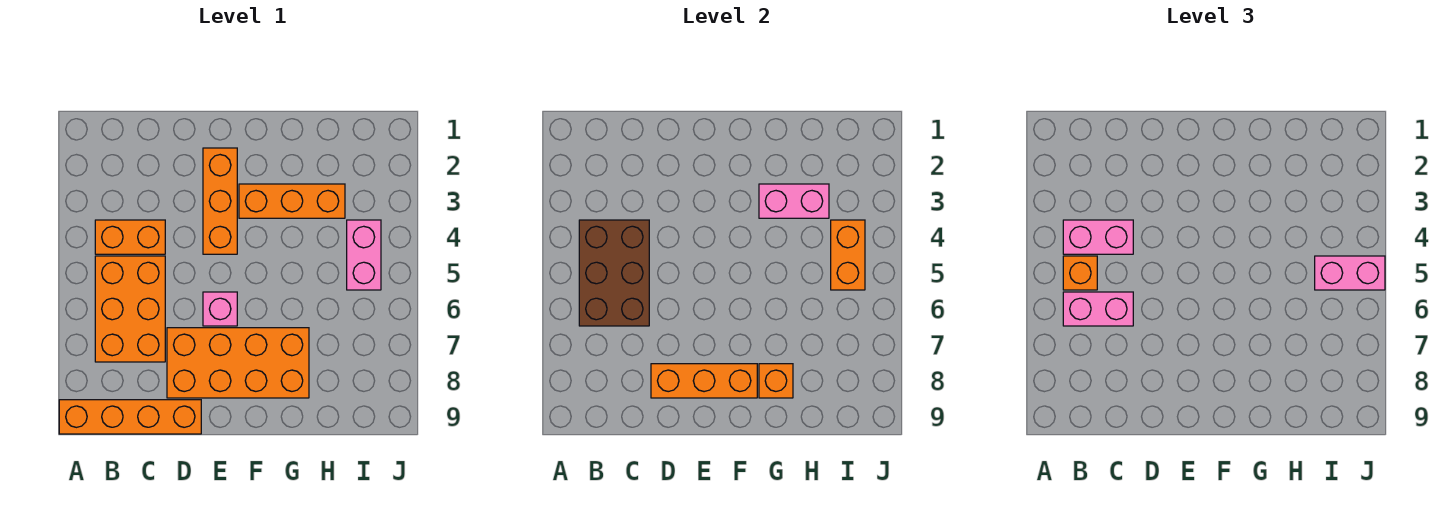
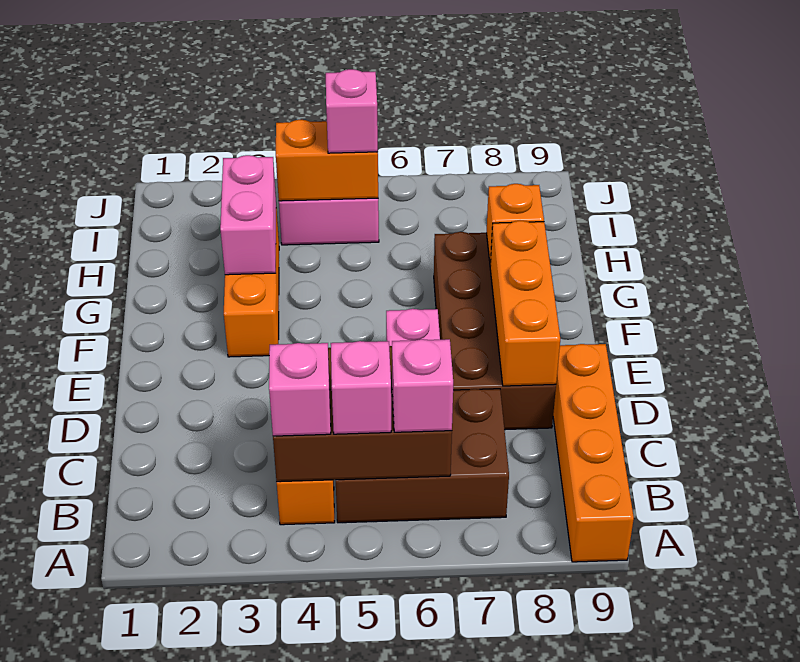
pink brick B4:C4 level 3 -> pink brick B4 level 3
orange brick B5:C7 level 1 -> brown brick B5:C7 level 1
orange brick B5 level 3 -> pink brick B5 level 3
pink brick B6:C6 level 3 -> pink brick B6 level 3
orange brick D7:G8 level 1 -> brown brick D7:G8 level 1
orange brick E2:E4 level 1 -> none
pink brick I5:J5 level 3 -> pink brick I5 level 3

